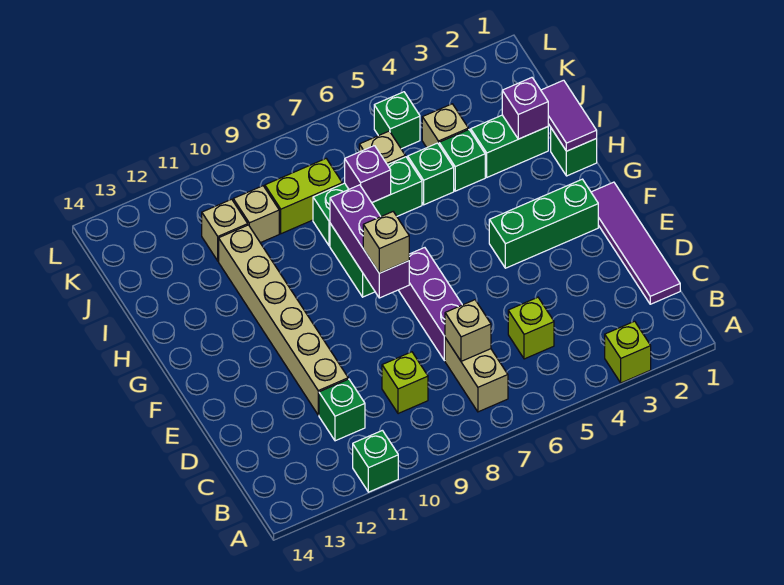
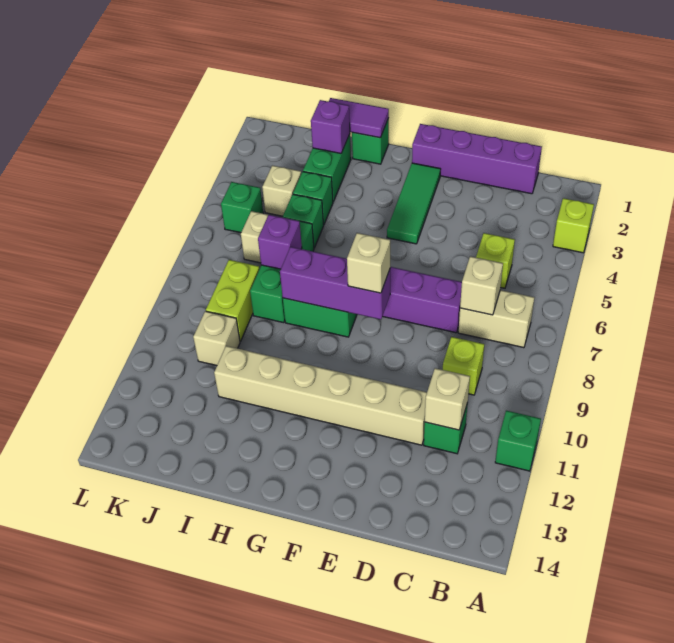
purple tile C1:F1 level 1 -> purple brick C1:F1 level 1
green brick F2:F4 level 1 -> green tile F2:F4 level 1
tan brick J11 level 1 -> tan brick C11 level 2

